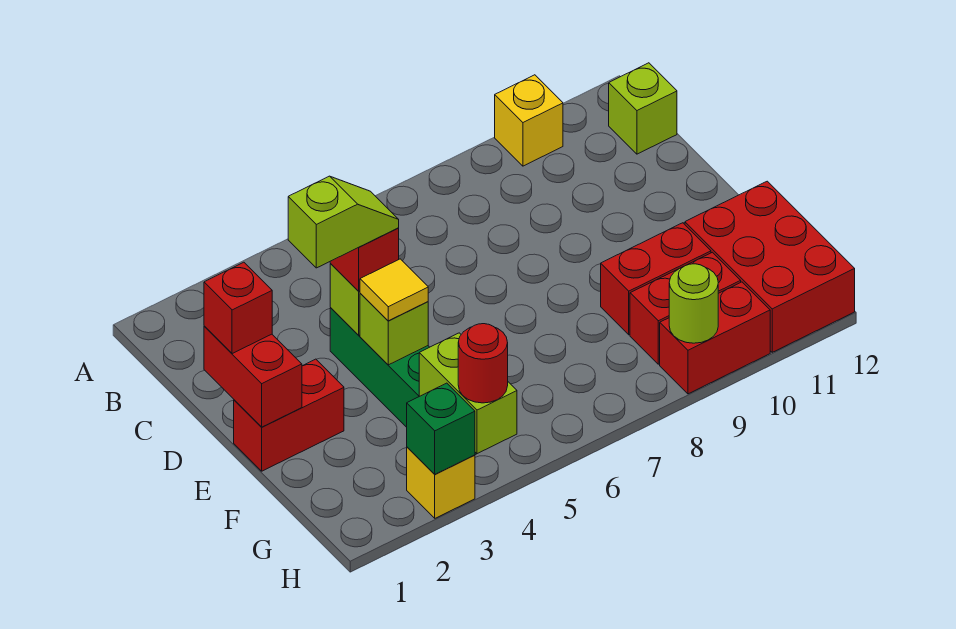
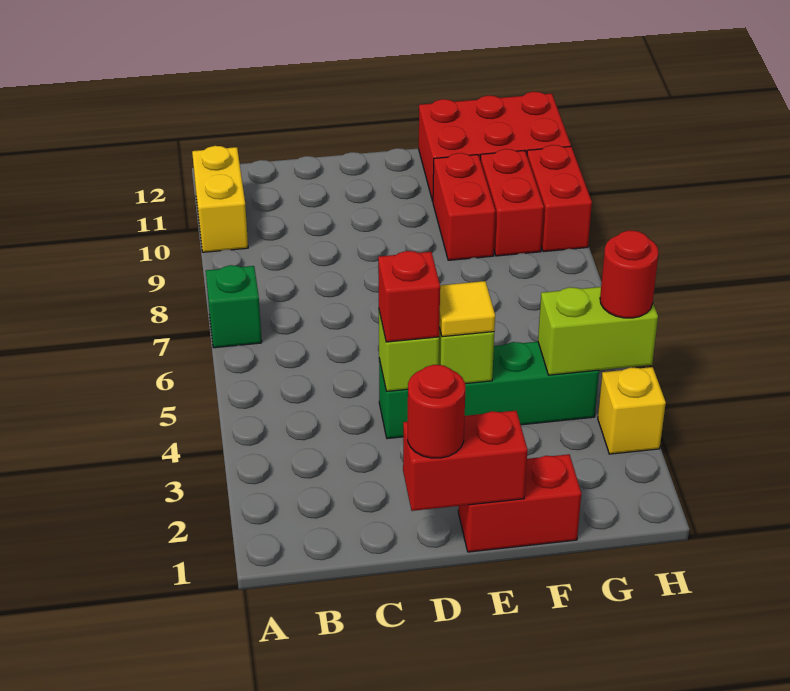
yellow brick A10 level 1 -> yellow brick A10:A11 level 1
lime brick B12 level 1 -> none
red brick D1 level 3 -> red round brick D1 level 3
lime slope D3:D4 level 4 top 3 -> none
red brick E1:E2 level 1 -> red brick E1:F1 level 1
green brick H3 level 2 -> green brick A7 level 1
lime round brick H9 level 2 -> none

